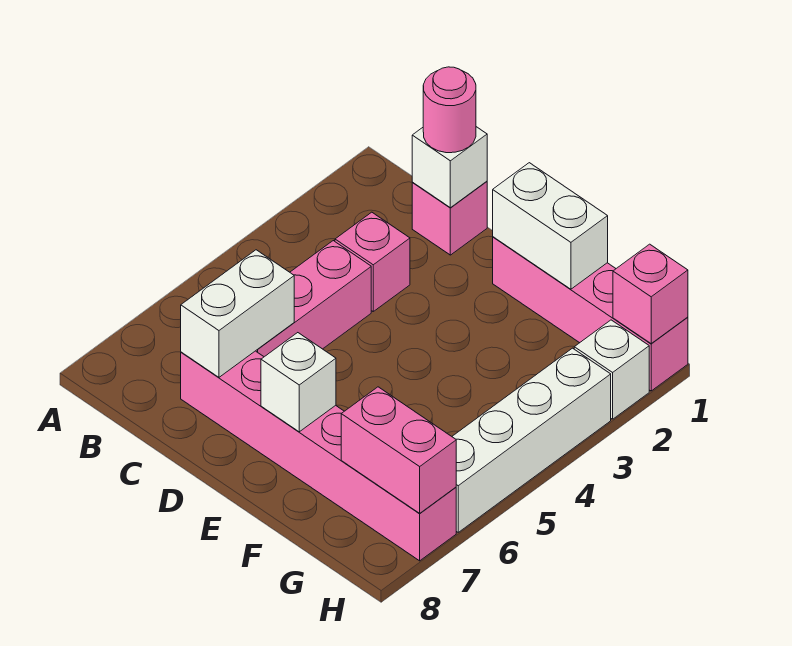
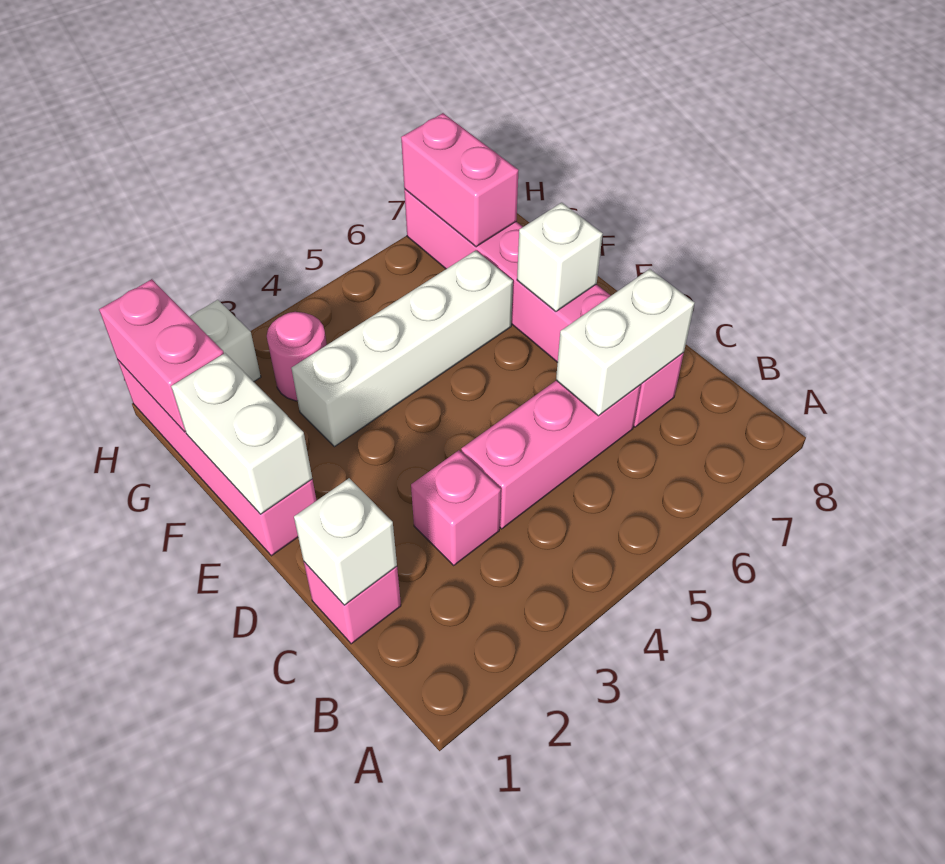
pink round brick C1 level 3 -> pink round brick G3 level 1
pink brick H1 level 2 -> pink brick G1:H1 level 2
white brick H3:H6 level 1 -> white brick F3:F6 level 1

